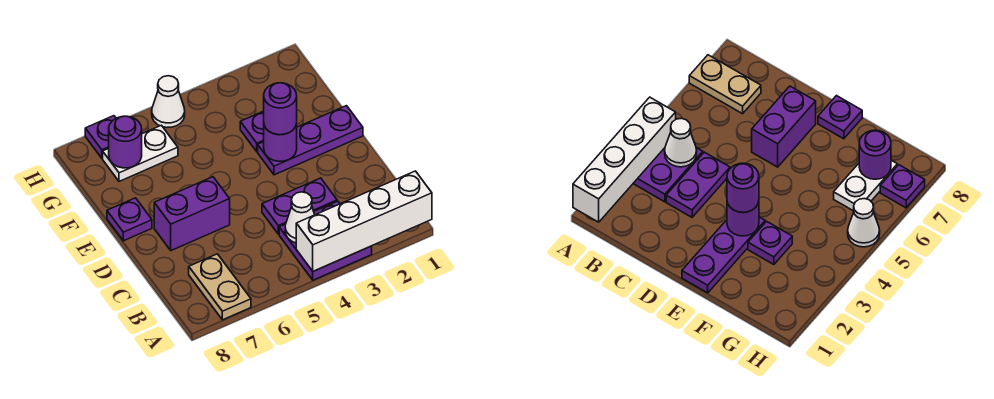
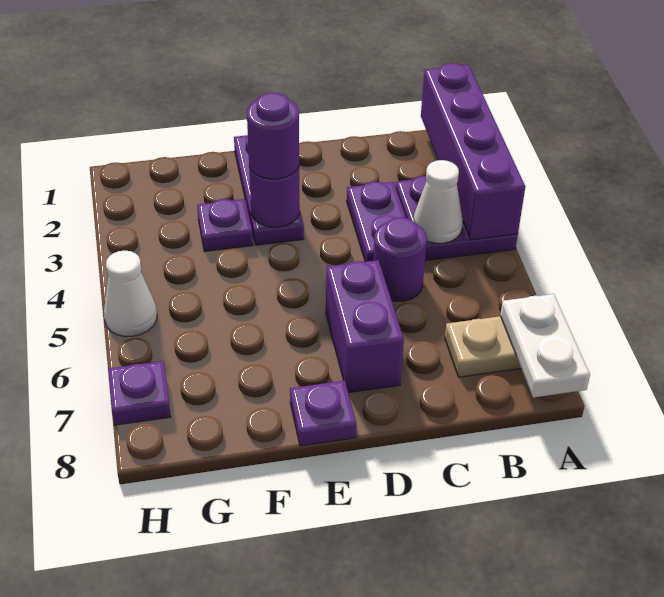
white brick A1:A4 level 2 -> purple brick A1:A4 level 2
white plate G6:G7 level 1 -> white plate A7:A8 level 2
purple round brick G7 level 2 -> purple round brick C5 level 1

